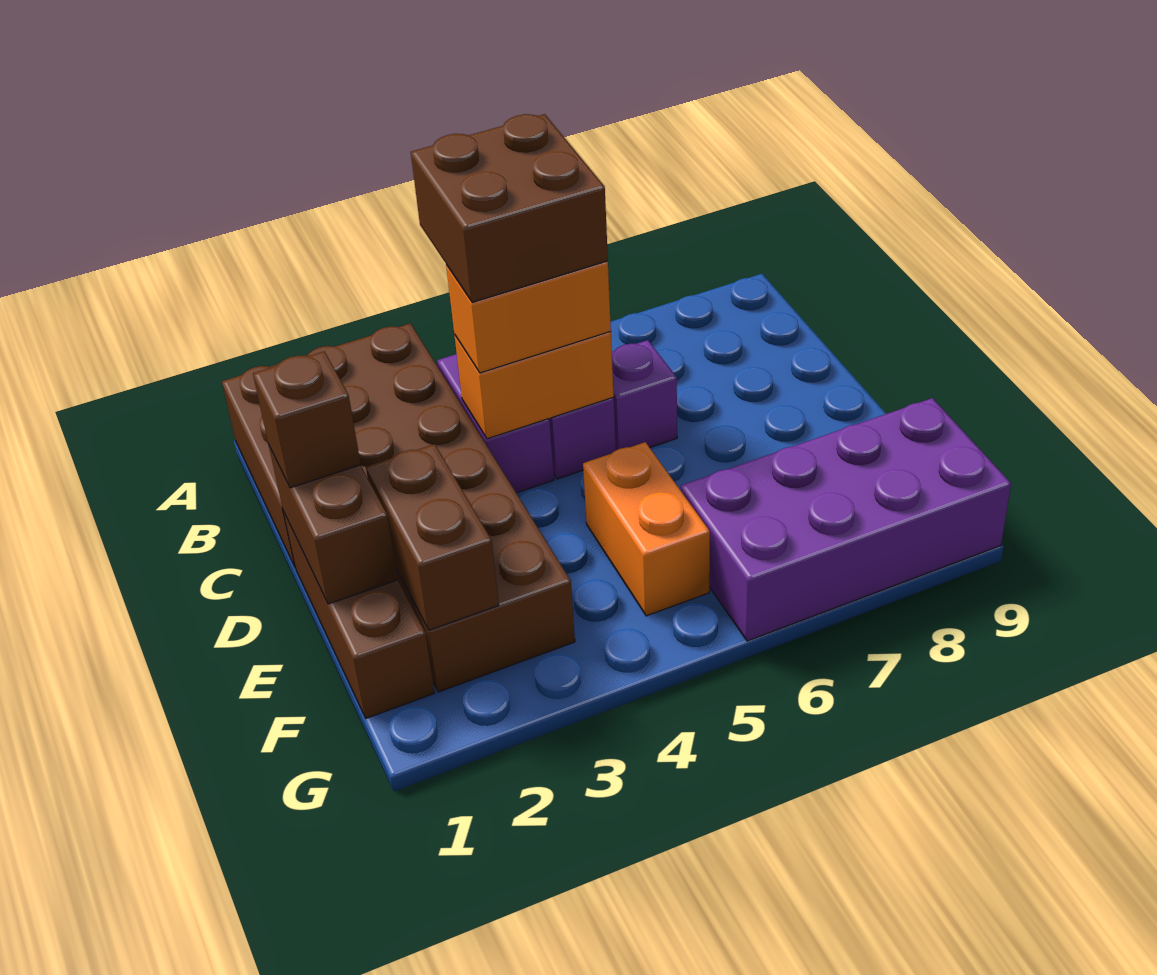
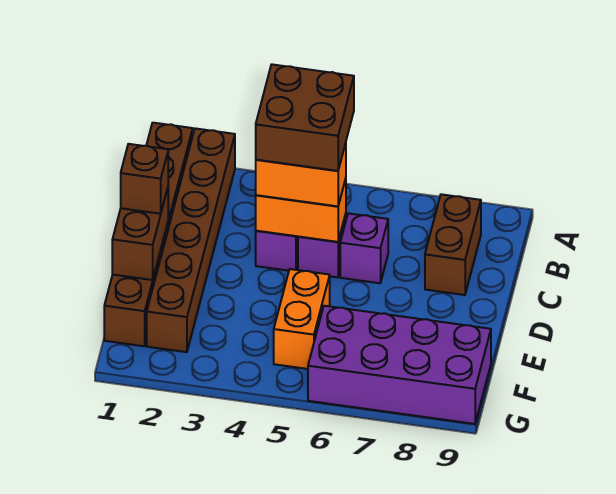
brown brick A2:F3 level 1 -> brown brick A2:F2 level 1
brown brick E2:F2 level 2 -> brown brick B8:C8 level 1

